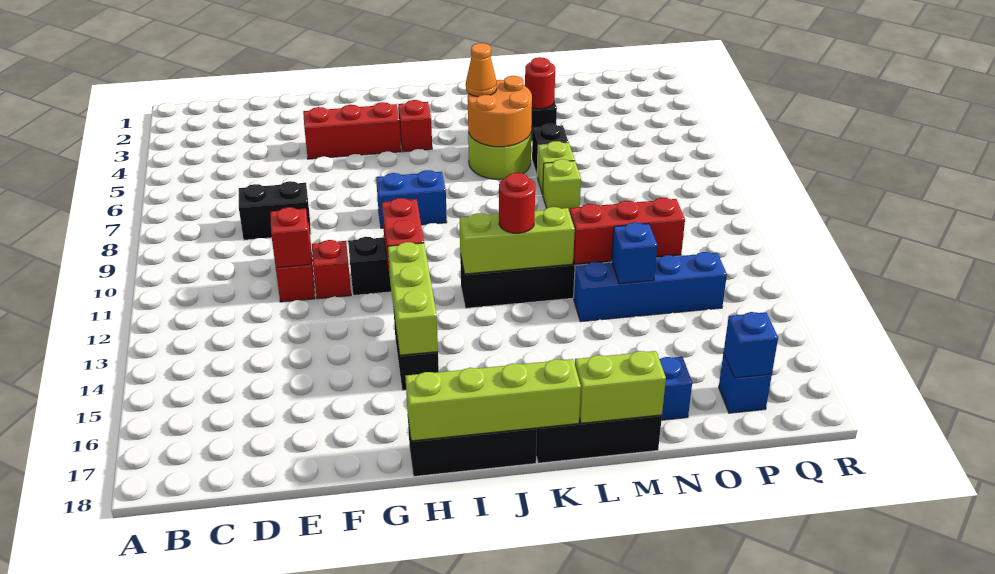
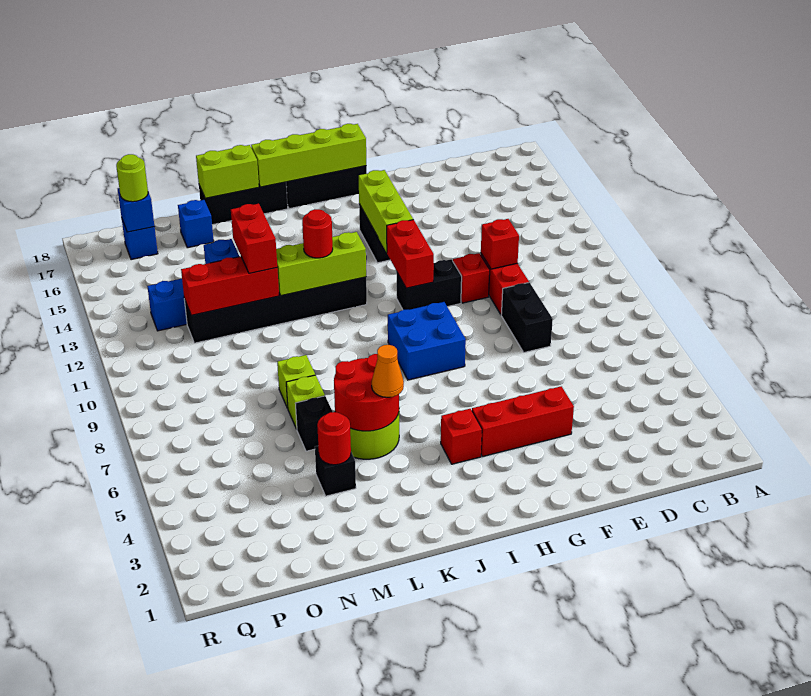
black brick D8:E8 level 1 -> black brick E8:E9 level 1
blue brick H8:I8 level 1 -> blue brick H8:I9 level 1
orange round brick K5:L6 level 2 -> red round brick K5:L6 level 2
none -> red brick M12:M13 level 3
none -> lime round brick P17 level 3

